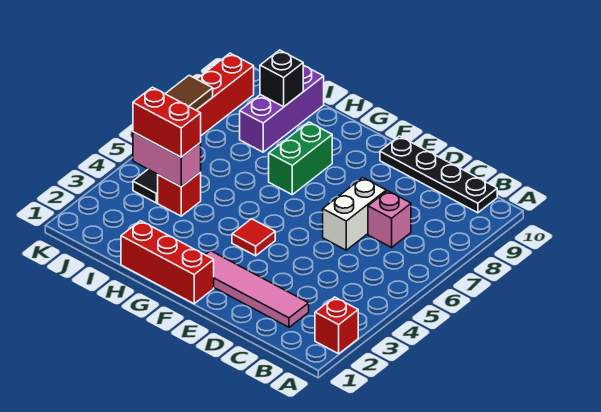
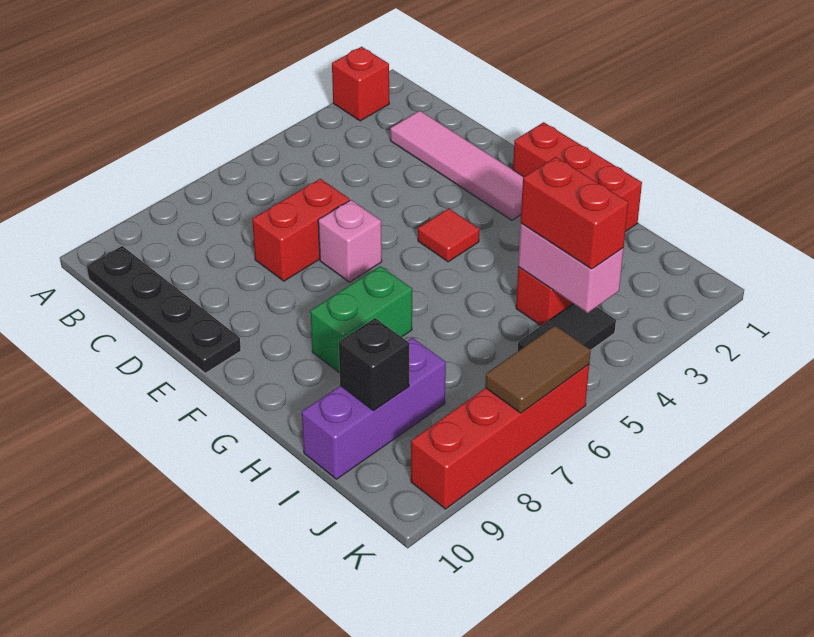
pink brick C7 level 1 -> pink brick E6 level 1
white brick D6:D7 level 1 -> red brick D6:D7 level 1

